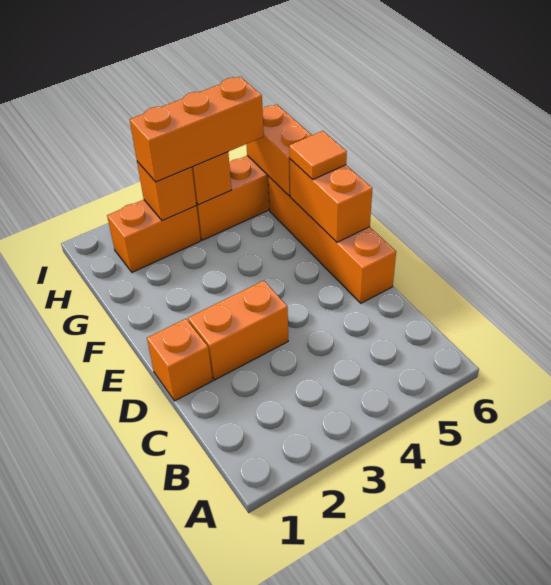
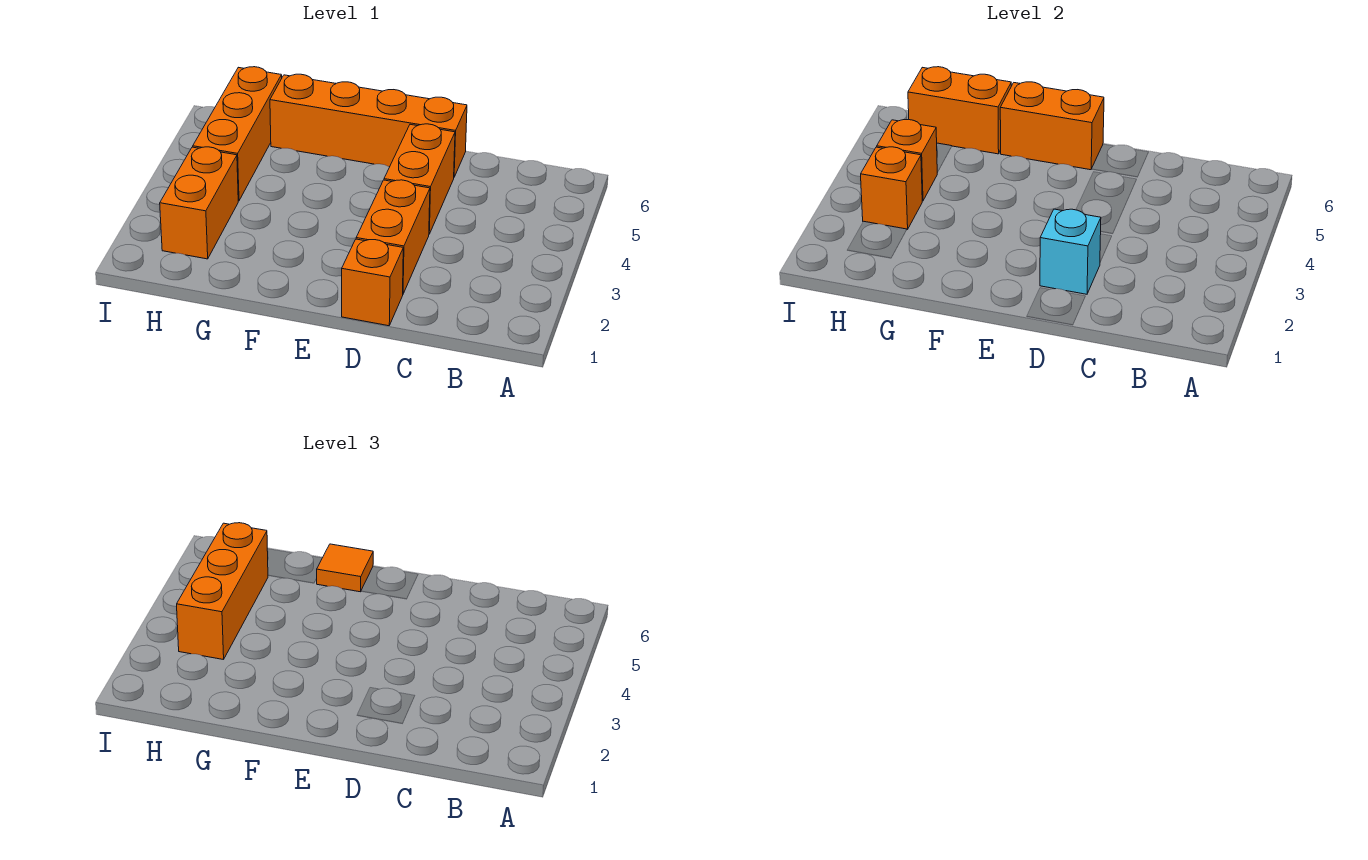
none -> cyan brick D2 level 2
none -> orange brick D4:D5 level 1

